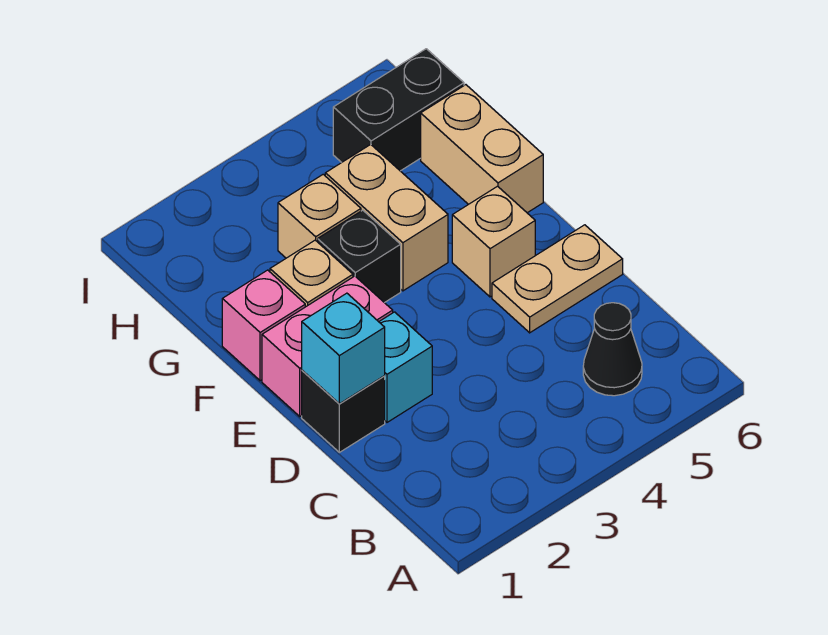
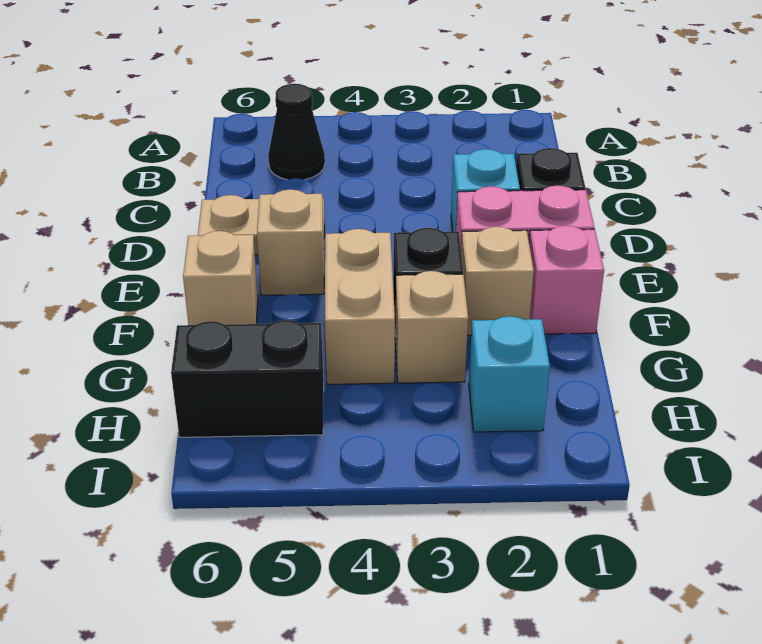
cyan brick D1 level 2 -> cyan brick H2 level 1
tan brick F6:G6 level 1 -> tan brick F6 level 1

